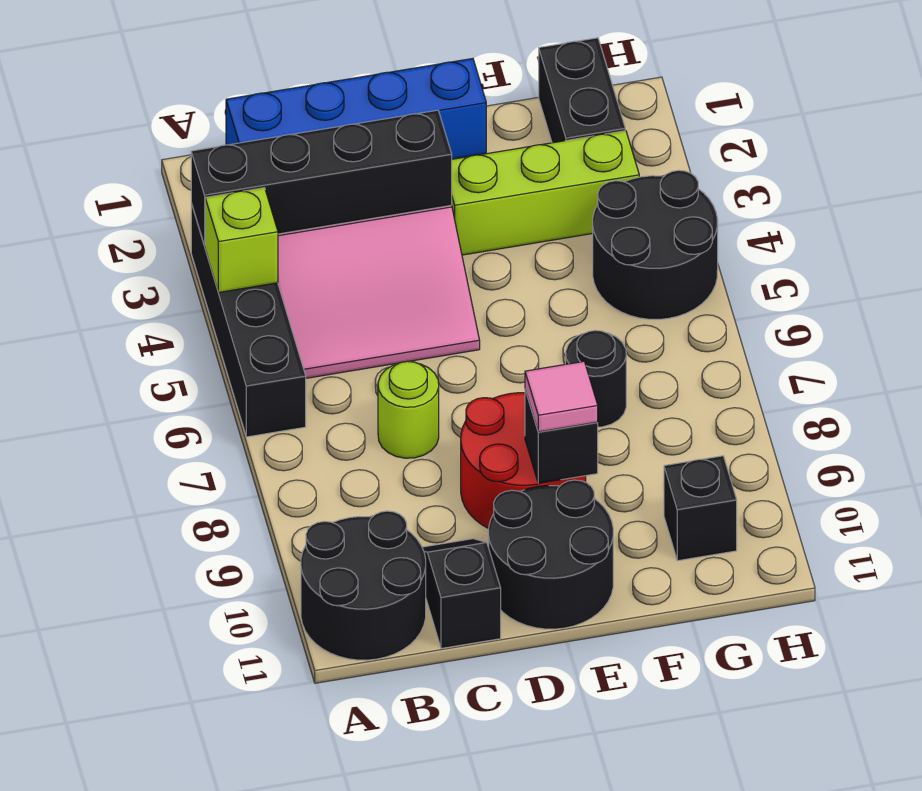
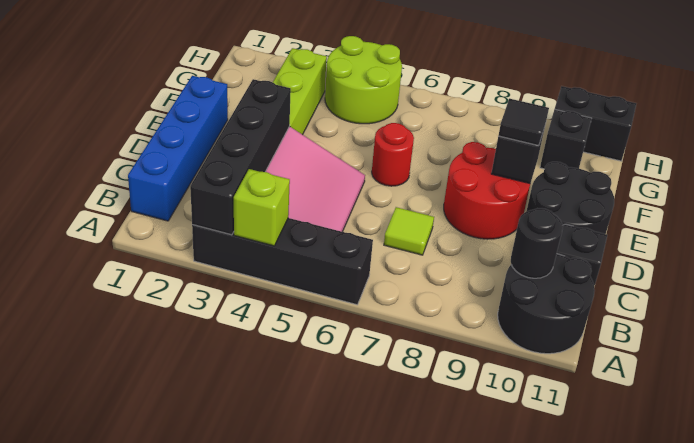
lime round brick C7 level 1 -> lime tile C7 level 1
none -> red round brick E6 level 1
pink tile E9 level 3 -> black tile E9 level 3
black round brick F7 level 1 -> black round brick B10 level 2
black brick G1:G2 level 1 -> black brick H10:H11 level 1
black round brick G4:H5 level 1 -> lime round brick G4:H5 level 1

